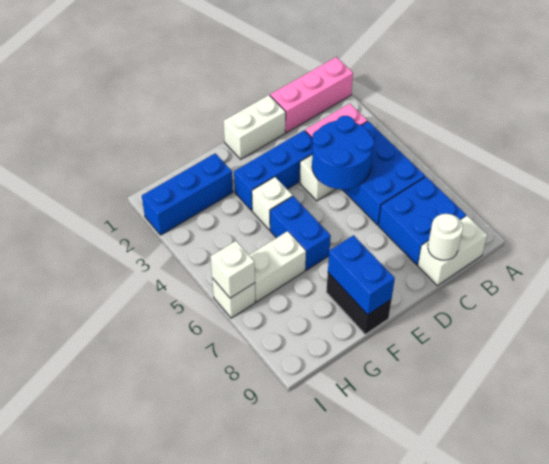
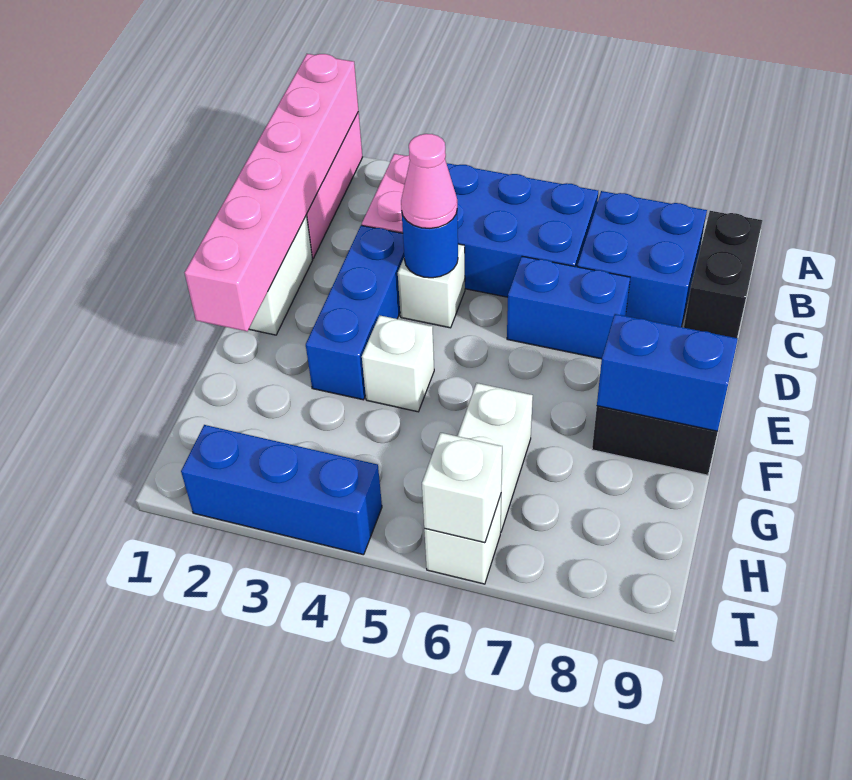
none -> pink brick A1:F1 level 2
white brick B9:C9 level 1 -> black brick B9:C9 level 1
blue round brick C4:D5 level 2 -> blue round brick D4 level 2
white round brick C9 level 2 -> none
none -> pink cone D4 level 3
blue brick F5:F6 level 1 -> blue brick D6:D7 level 1
blue brick G2:I2 level 1 -> blue brick I2:I4 level 1

